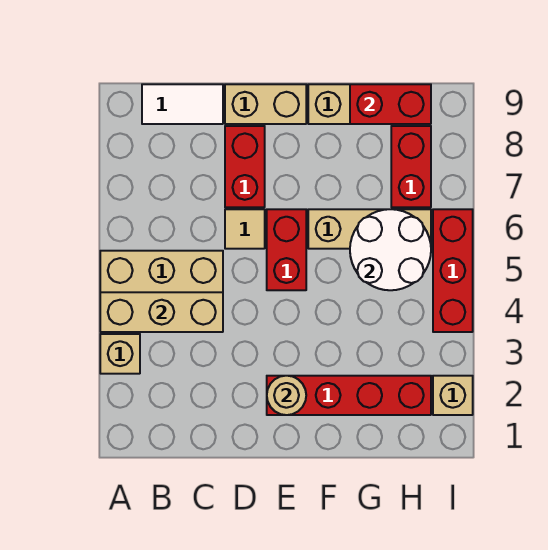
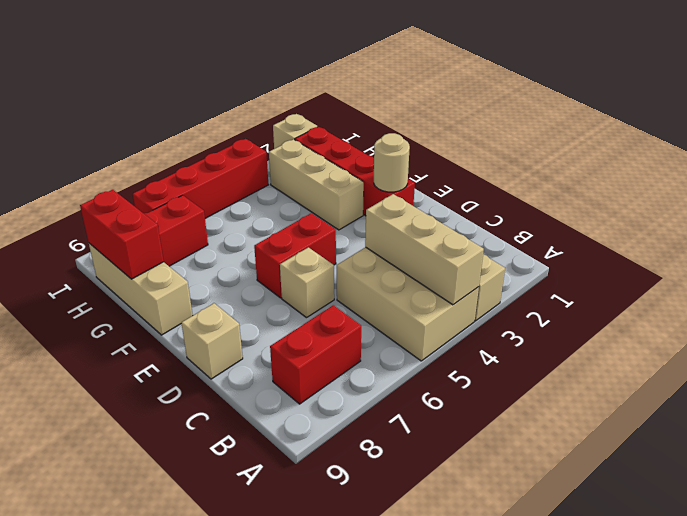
white tile B9:C9 level 1 -> none
tan tile D6 level 1 -> tan brick D6 level 1
red brick D7:D8 level 1 -> red brick B7:B8 level 1
tan brick D9:E9 level 1 -> tan brick D9 level 1
tan brick F6:H6 level 1 -> tan brick F3:H3 level 1
white round brick G5:H6 level 2 -> none
red brick I4:I6 level 1 -> red brick I4:I7 level 1

